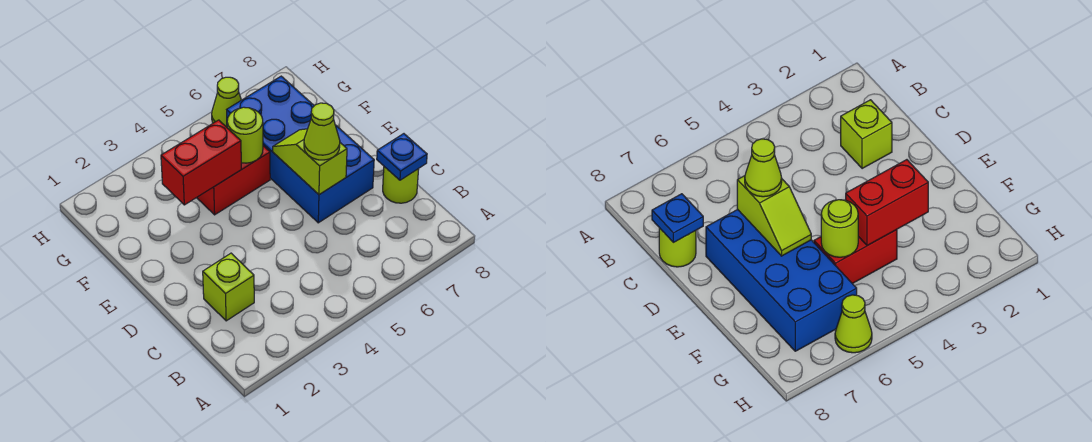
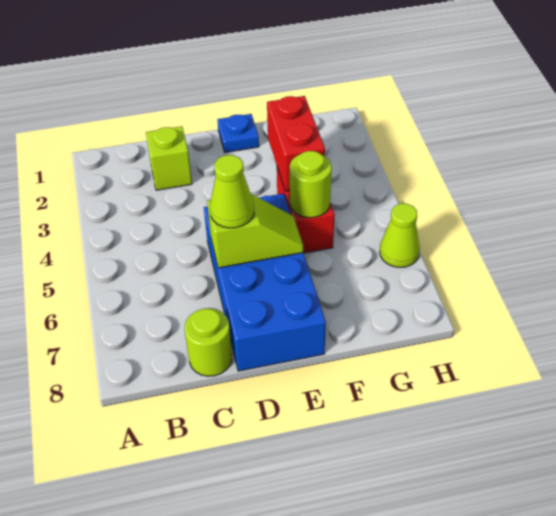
blue plate C8 level 2 -> blue plate E1 level 1
blue brick D6:G7 level 1 -> blue brick D5:E8 level 1

